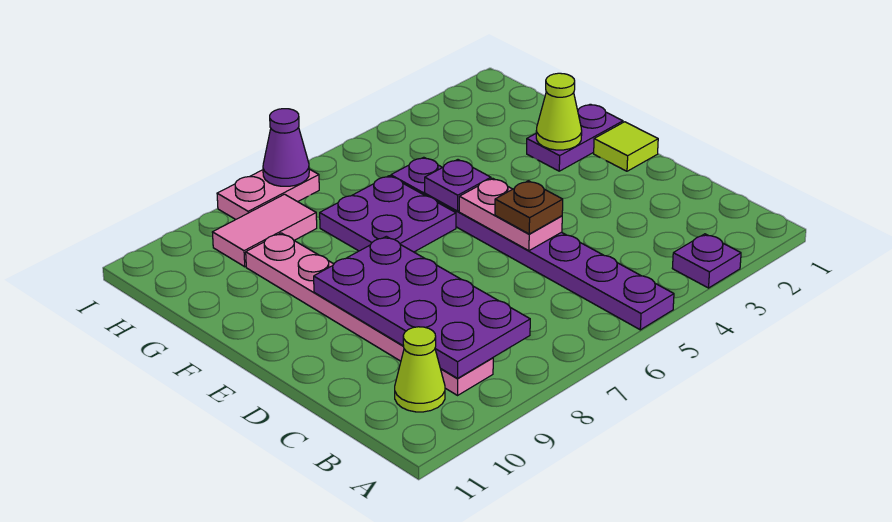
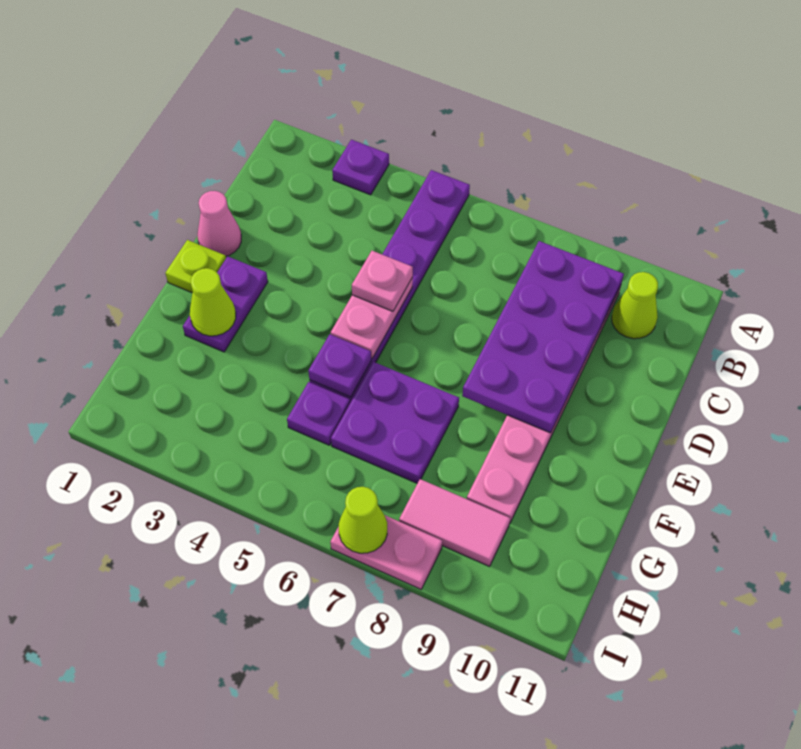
none -> pink cone D1 level 1
brown plate D5 level 3 -> pink plate D5 level 3
lime tile E1 level 1 -> lime plate E1 level 1
purple plate F1:F2 level 1 -> purple plate E2:F2 level 1
purple cone I7 level 2 -> lime cone I7 level 2

